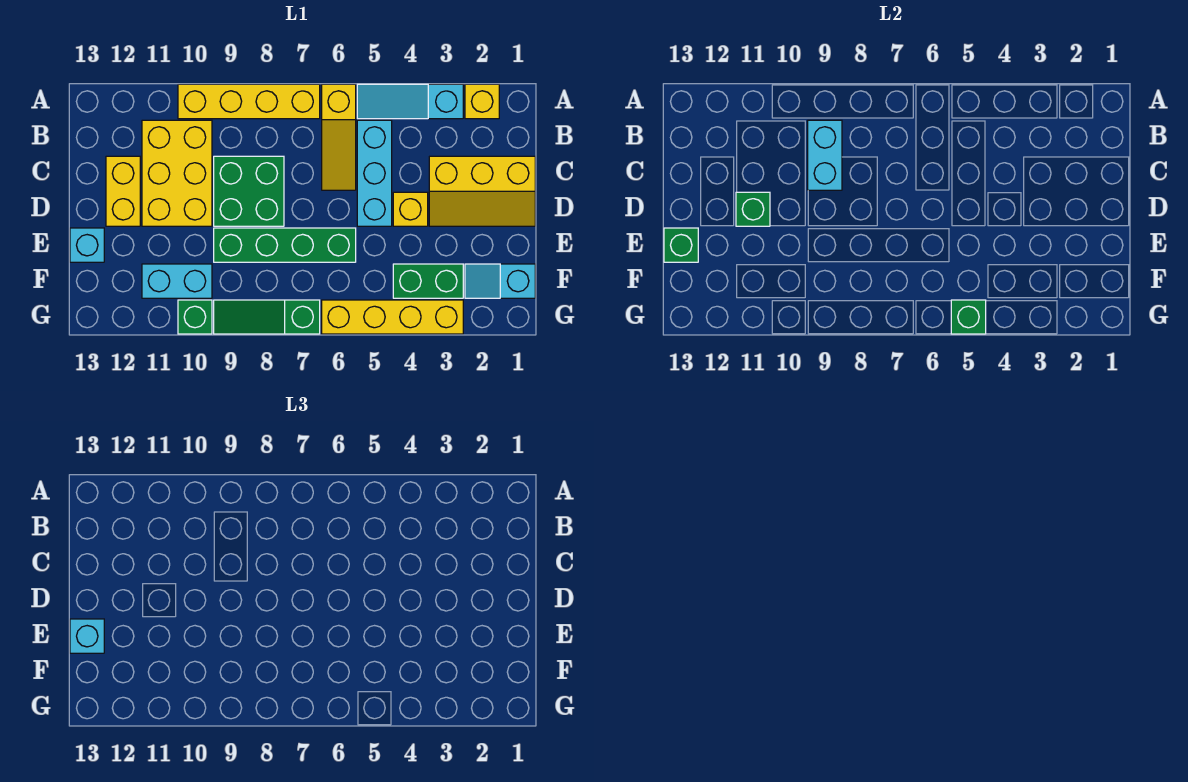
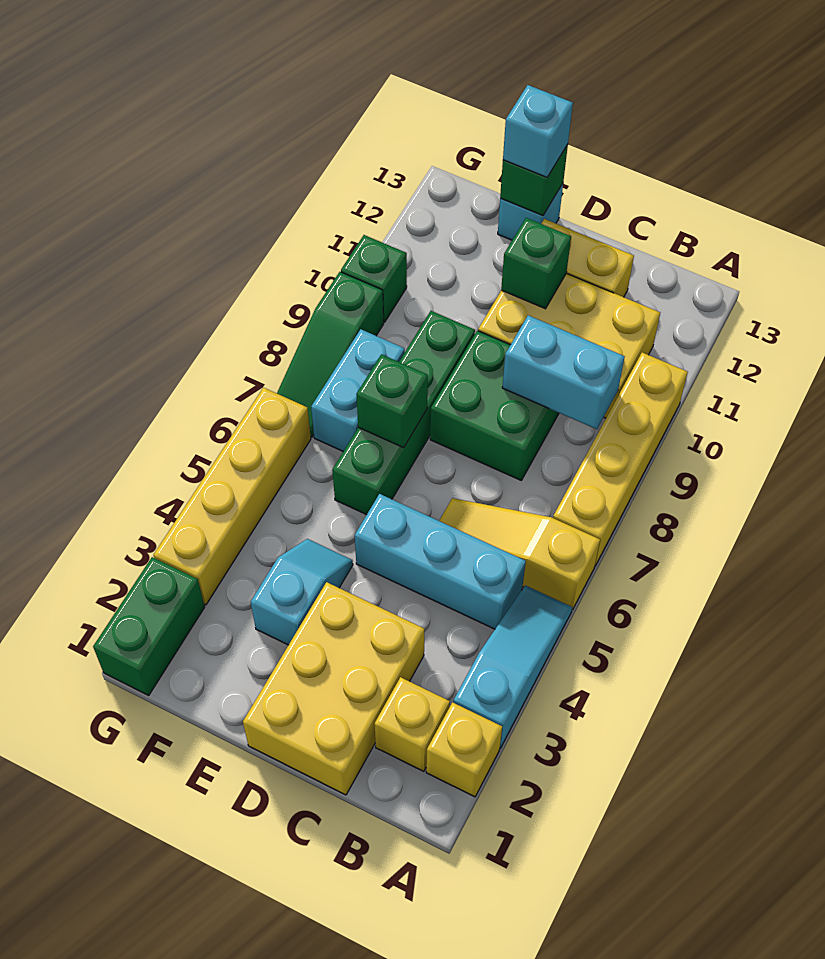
yellow slope C1:D3 level 1 top C -> yellow brick C1:D3 level 1
yellow brick D4 level 1 -> yellow brick B2 level 1
cyan slope F1:F2 level 1 top 1 -> cyan slope E3:E4 level 1 top 3
green brick F3:F4 level 1 -> green brick G1:G2 level 1
cyan brick F10:F11 level 1 -> cyan brick F7:F8 level 1
green brick G5 level 2 -> green brick E7 level 2
green slope G7:G9 level 1 top 7 -> green slope G7:G9 level 1 top 9

